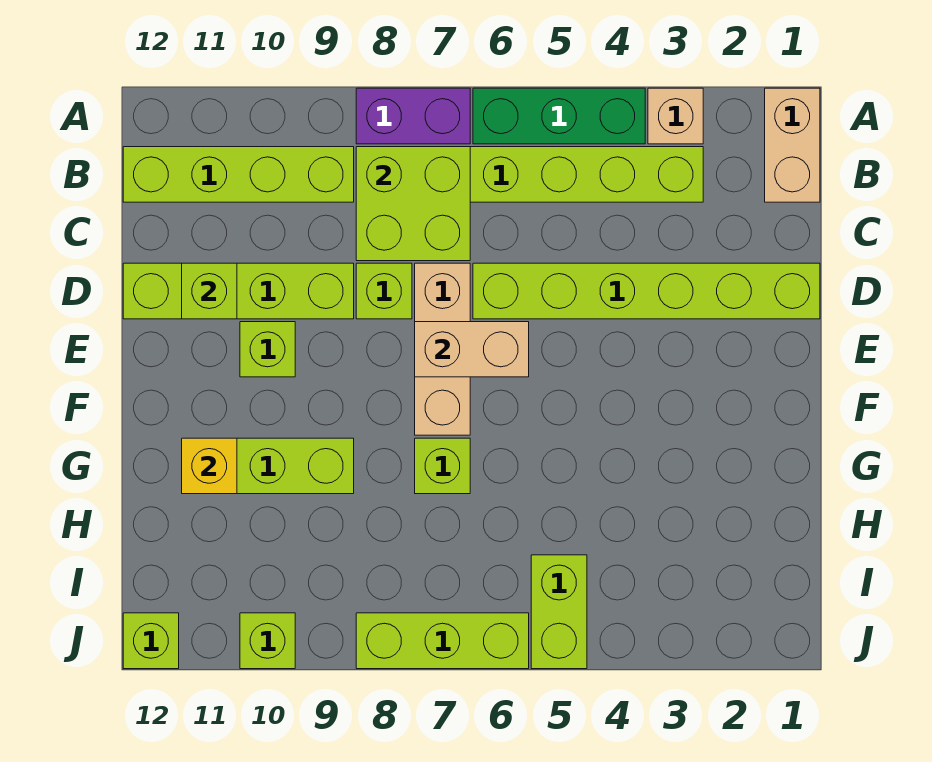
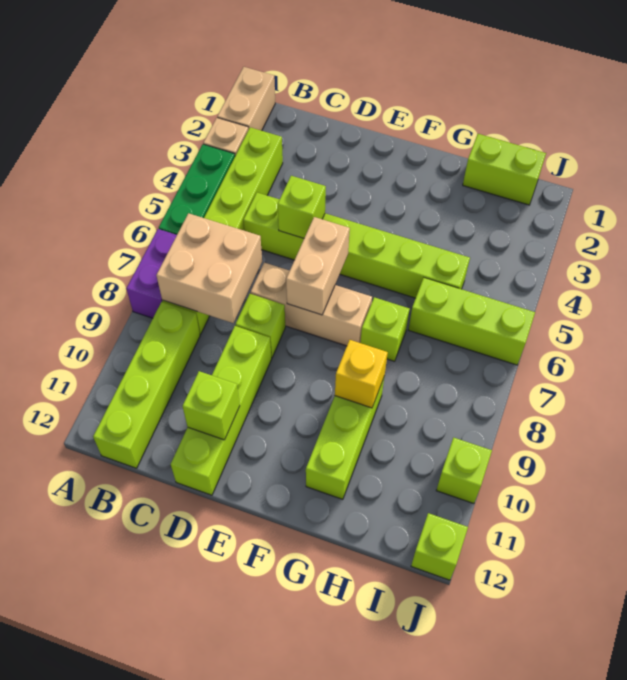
tan brick A1:B1 level 1 -> tan brick A1:A2 level 1
lime brick B7:C8 level 2 -> tan brick B7:C8 level 2
lime brick D1:D6 level 1 -> lime brick C5:H5 level 1
lime brick E10 level 1 -> lime brick D5 level 2
yellow brick G11 level 2 -> yellow brick G9 level 2
lime brick I5:J5 level 1 -> lime brick H1:I1 level 1
lime brick J6:J8 level 1 -> lime brick H6:J6 level 1

